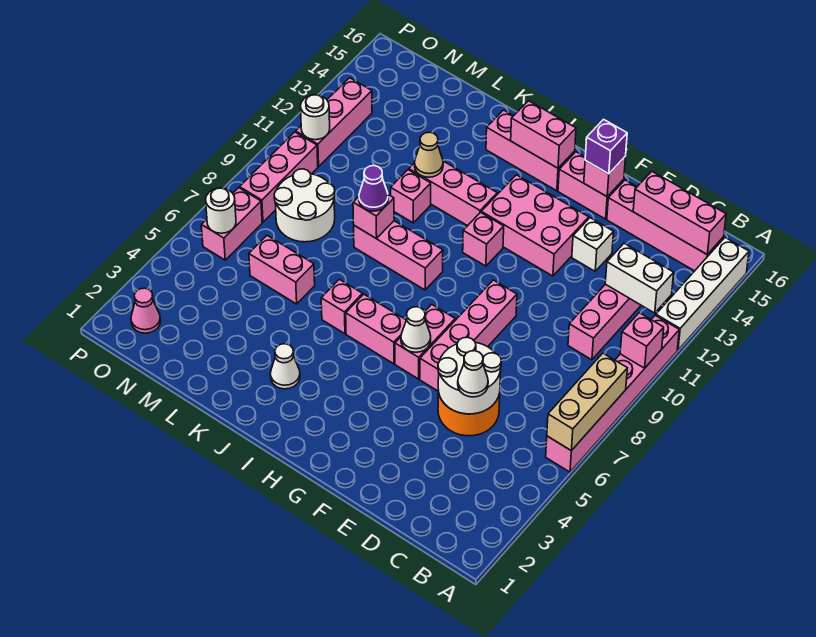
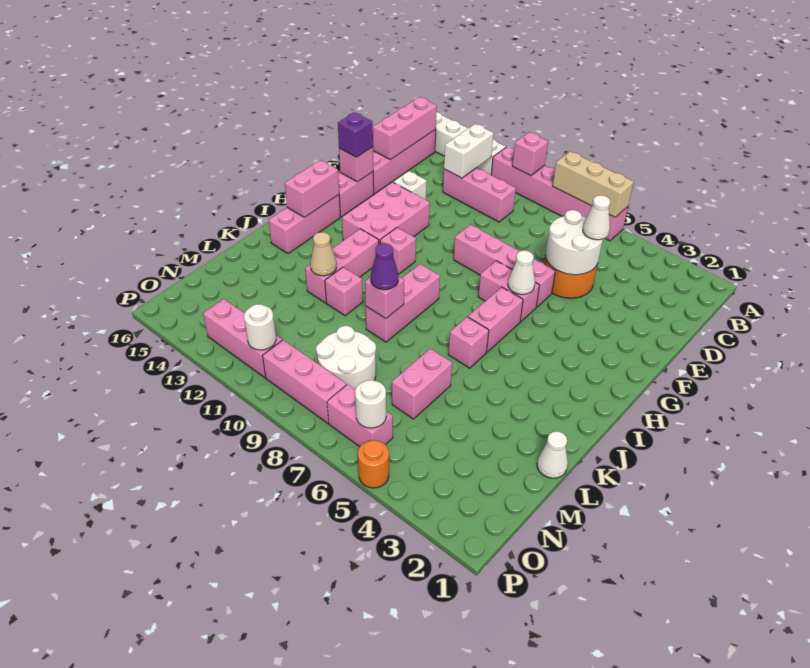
white cone J3 level 1 -> white cone L1 level 1
pink cone O2 level 1 -> none
none -> orange round brick P5 level 1

